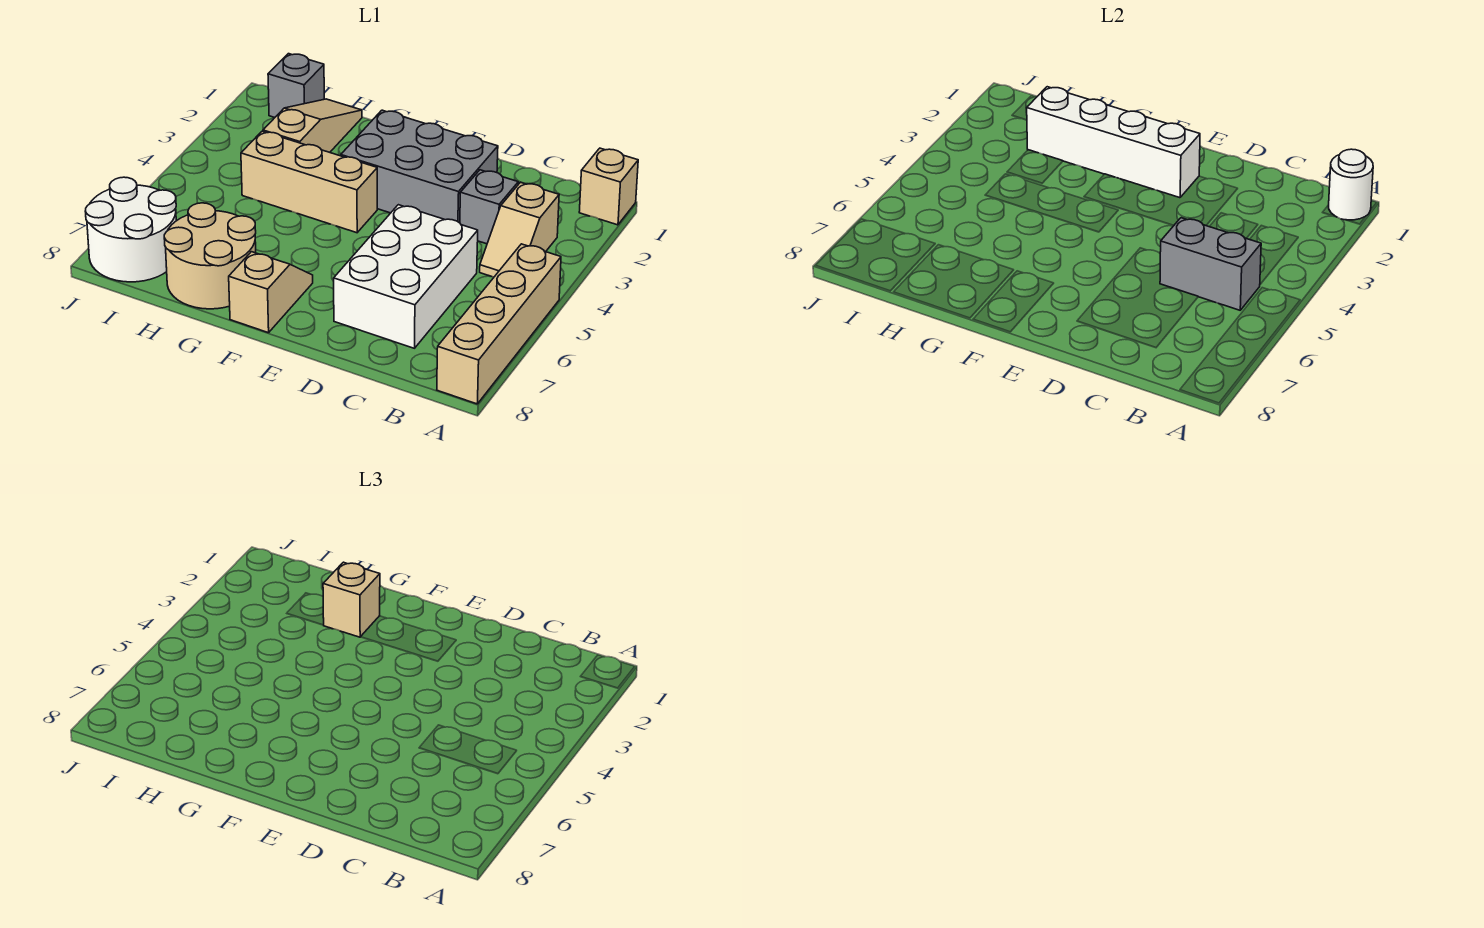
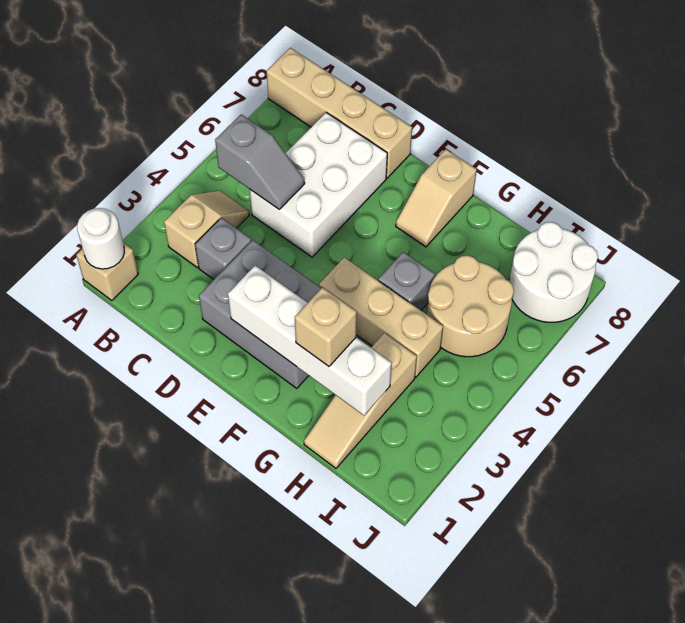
tan brick A5:A8 level 1 -> tan brick A8:D8 level 1
grey brick B5:C5 level 2 -> grey slope B5:C5 level 2 top B
tan round brick G7:H8 level 1 -> tan round brick H5:I6 level 1
grey brick I1 level 1 -> grey brick G5 level 1

